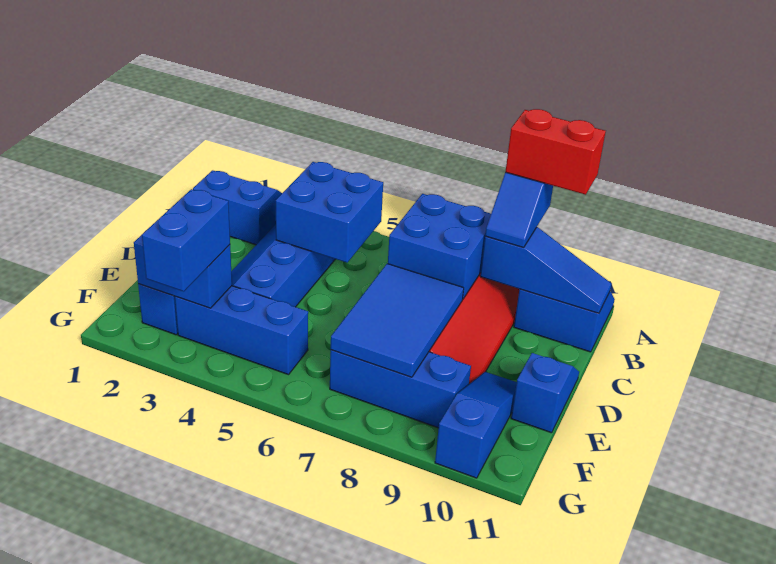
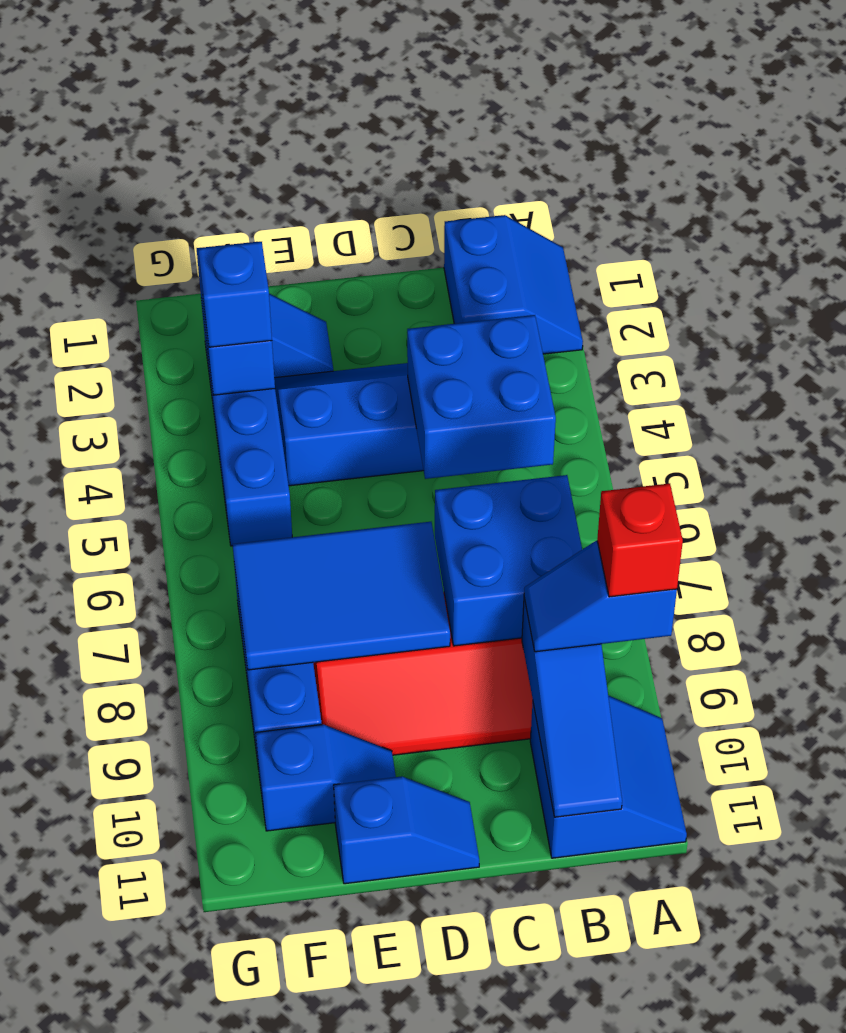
red brick A9:A10 level 4 -> red brick A9 level 4
blue slope E10:G10 level 1 top G -> blue slope E10:F10 level 1 top F
blue brick F3:G3 level 3 -> blue brick F3 level 3

